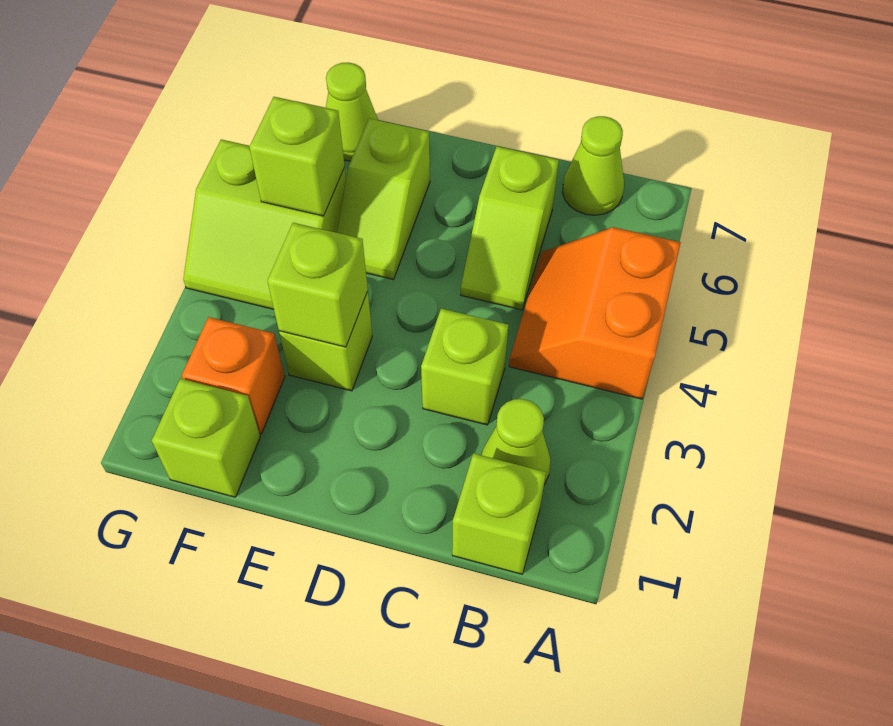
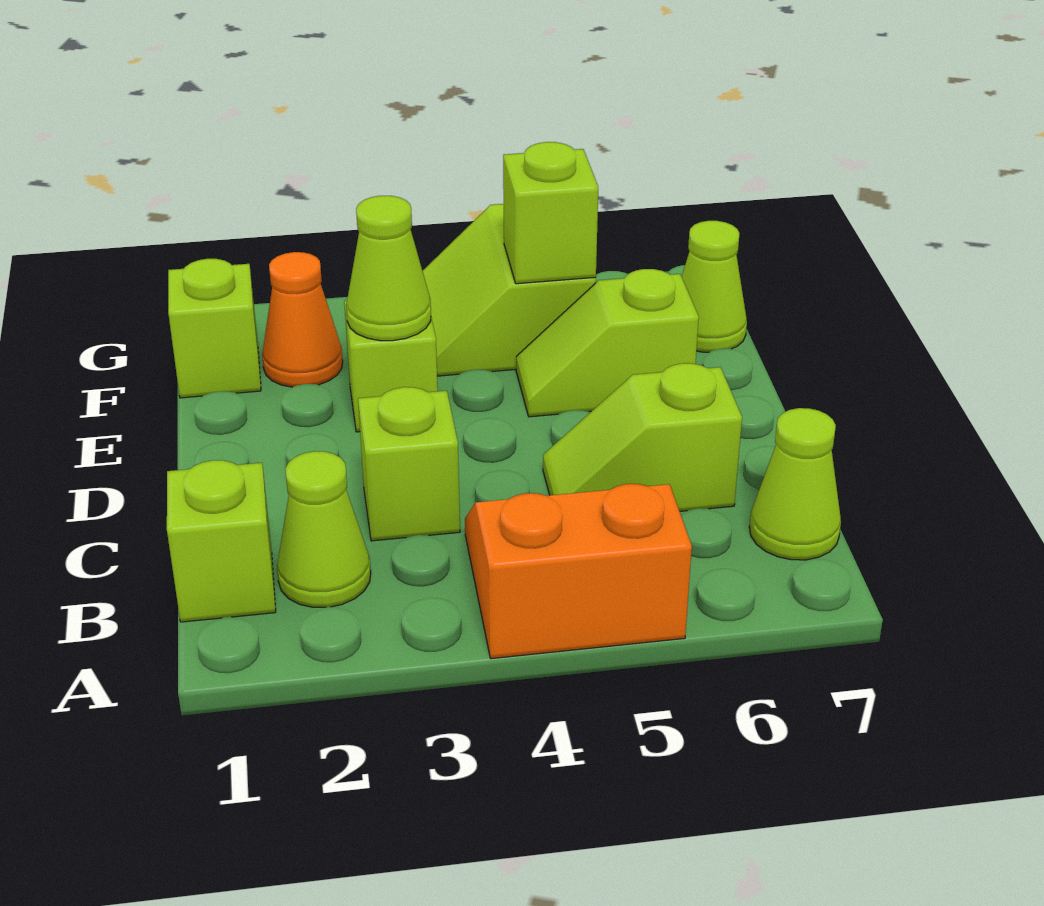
lime brick E3 level 2 -> lime cone E3 level 2
orange brick F2 level 1 -> orange cone F2 level 1

